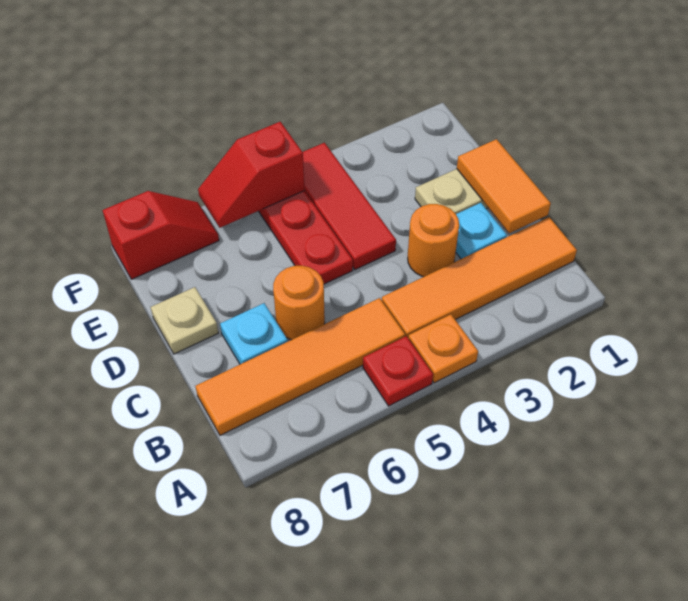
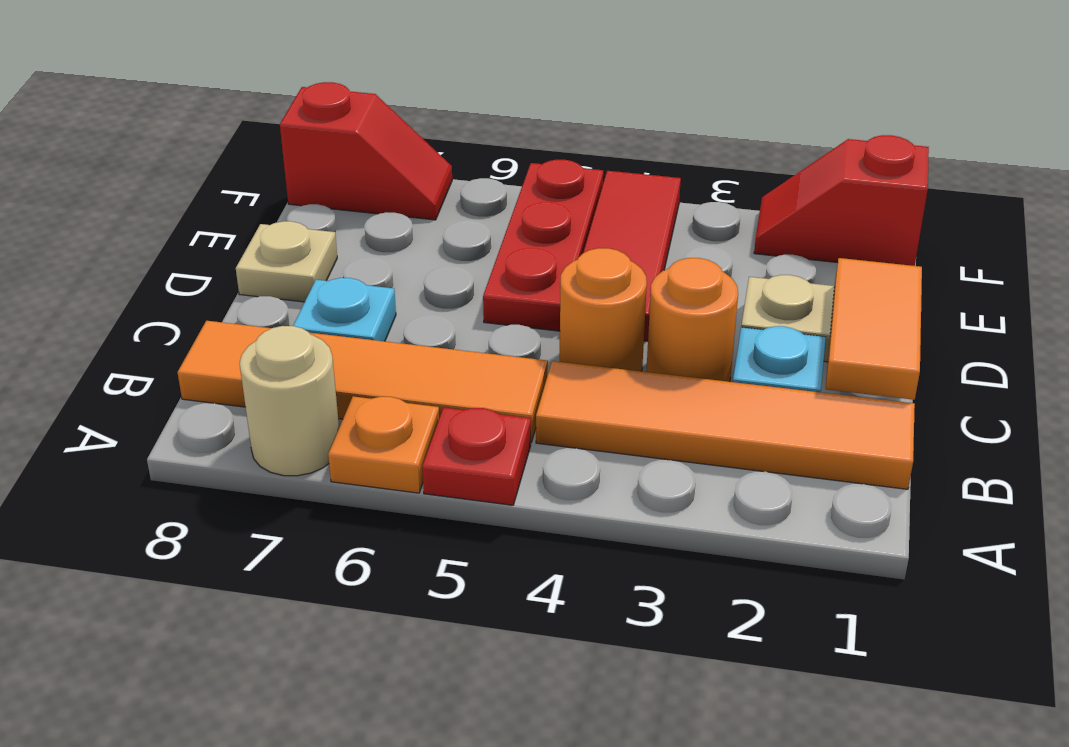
orange plate A4 level 1 -> orange plate A6 level 1
none -> tan round brick A7 level 1
orange round brick C6 level 1 -> orange round brick C4 level 1
red slope F5:F6 level 2 top 5 -> red slope F1:F2 level 1 top 1

